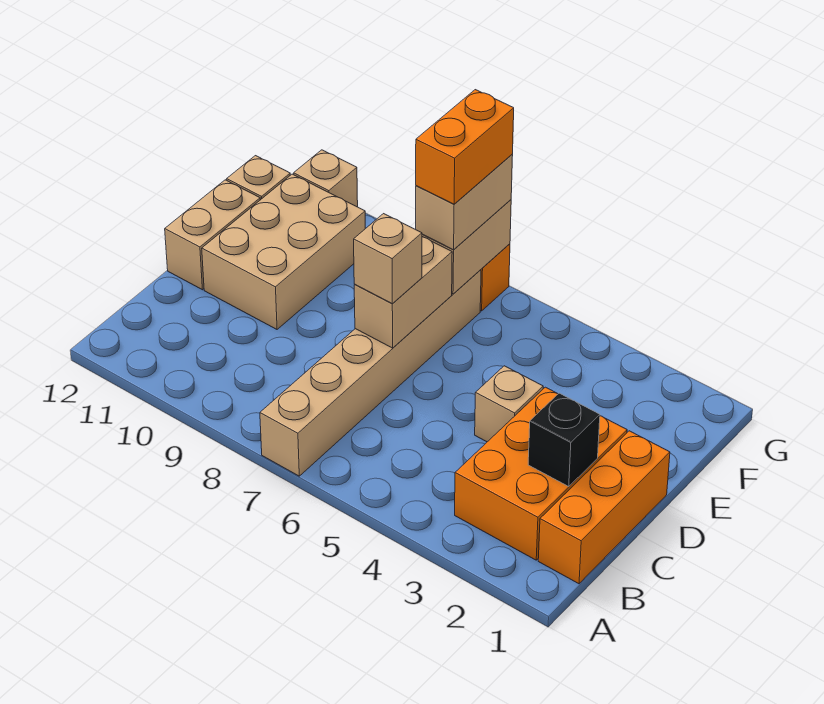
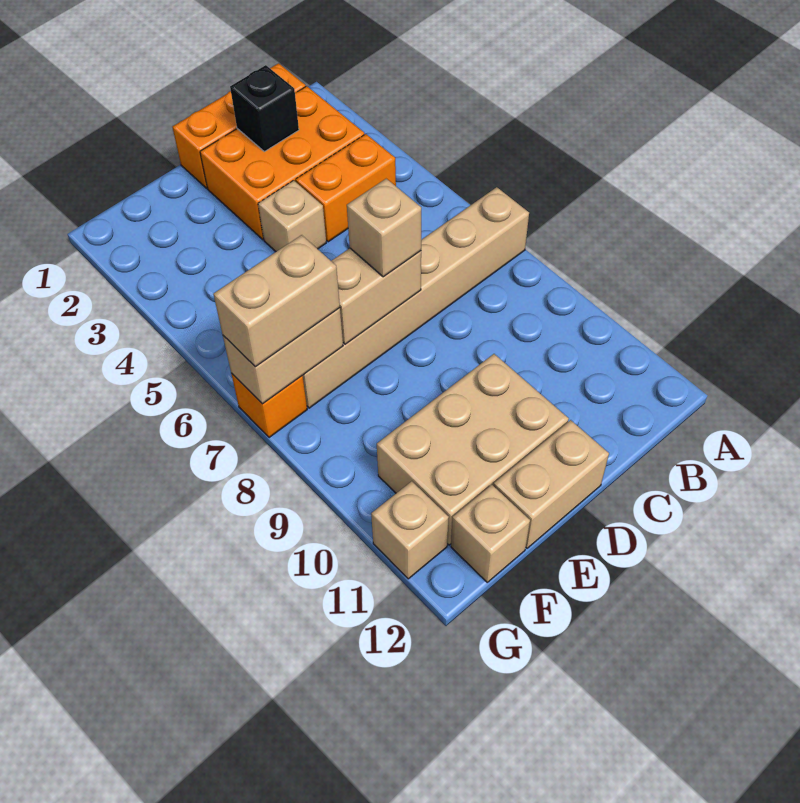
orange brick F7:G7 level 4 -> orange brick B4:C4 level 1

